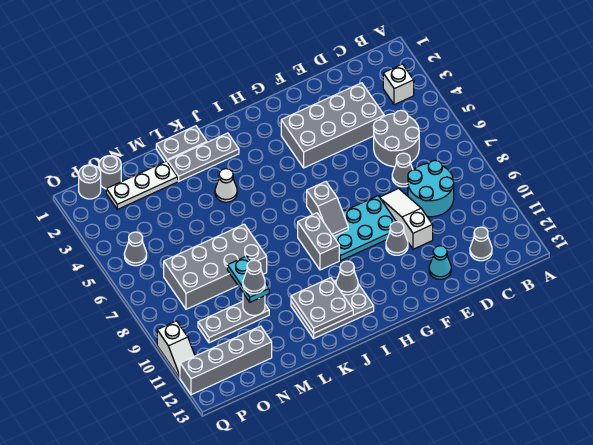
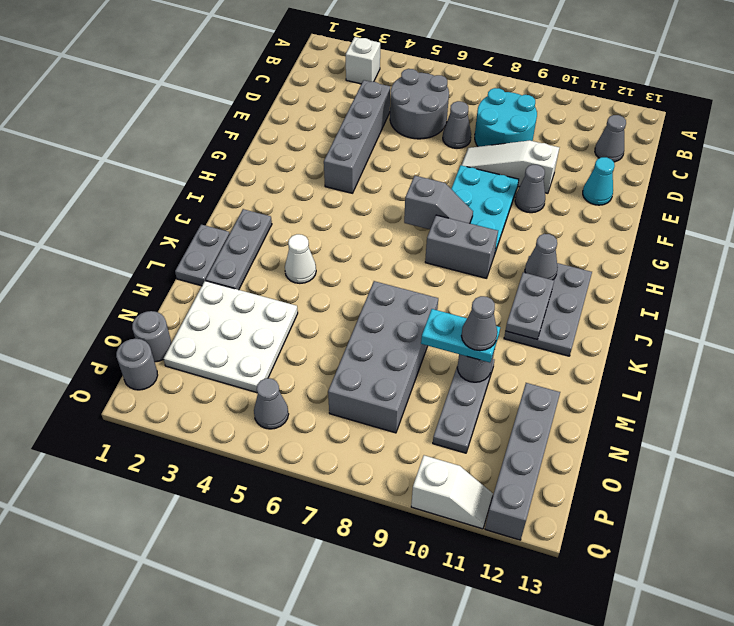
grey brick D3:G4 level 1 -> grey brick D4:G4 level 1
grey plate J11:K12 level 2 -> grey plate J11:K11 level 2
white plate M2:O2 level 1 -> white plate M2:O4 level 1

